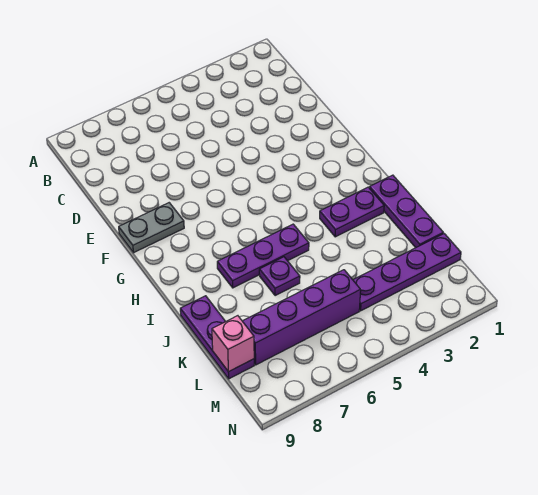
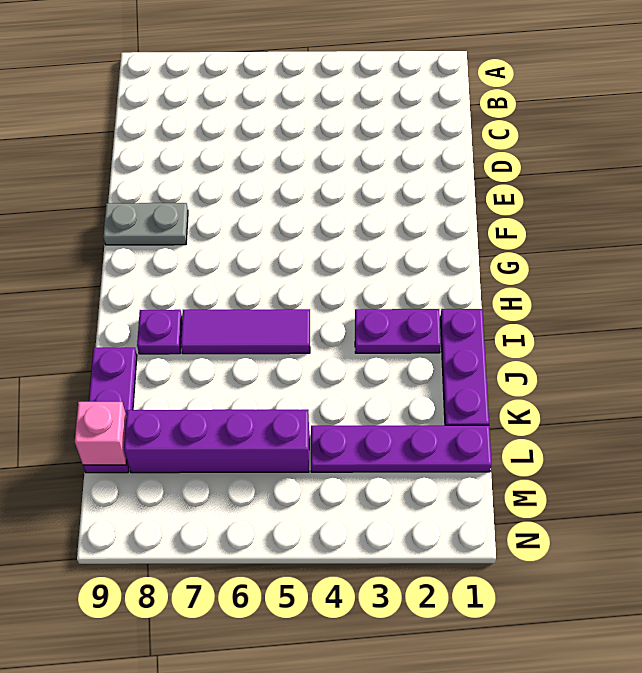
purple plate I5:I7 level 1 -> purple tile I5:I7 level 1
purple plate J6 level 1 -> purple plate I8 level 1

